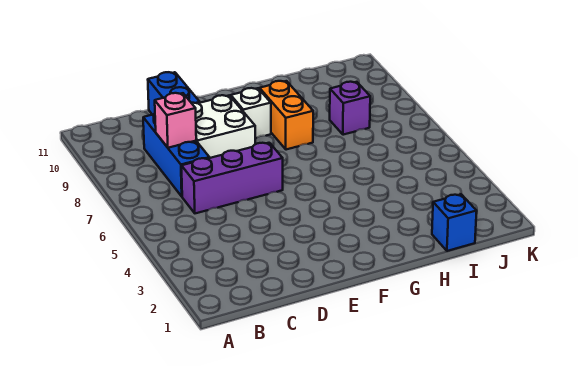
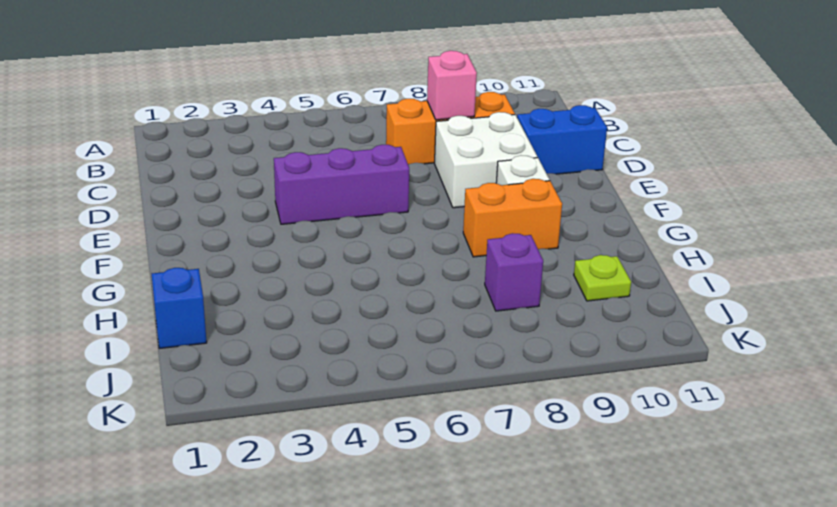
purple brick C6:E6 level 1 -> purple brick E4:E6 level 1
blue brick C7:C9 level 1 -> orange brick C7:C9 level 1
none -> lime plate I10 level 1

